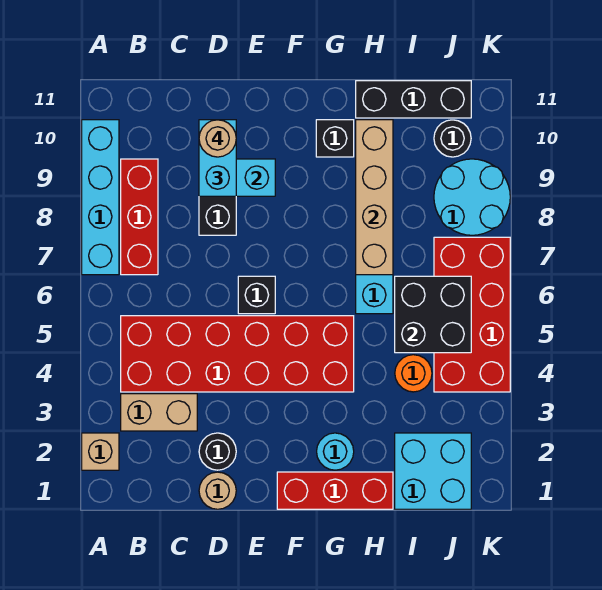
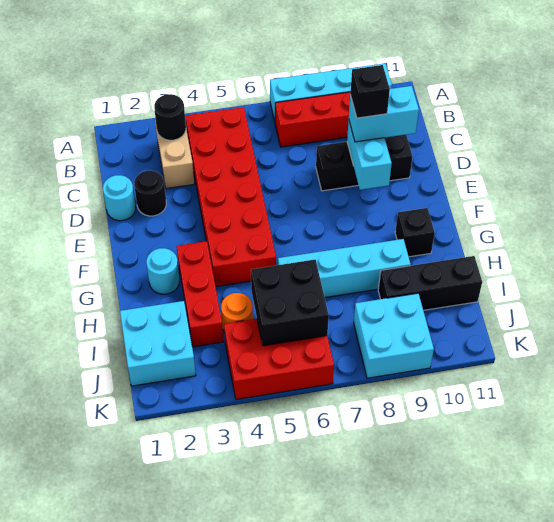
tan brick A2 level 1 -> none
tan round brick D1 level 1 -> cyan round brick D1 level 1
tan round brick D10 level 4 -> none
black brick E6 level 1 -> black brick D9 level 4
red brick F1:H1 level 1 -> red brick G3:I3 level 1
tan brick H7:H10 level 2 -> none
black brick H11:J11 level 1 -> black brick I9:I11 level 1
red brick J4:K7 level 1 -> red brick J4:K6 level 1
cyan round brick J8:K9 level 1 -> cyan brick J8:K9 level 1
black round brick J10 level 1 -> black round brick B3 level 2

